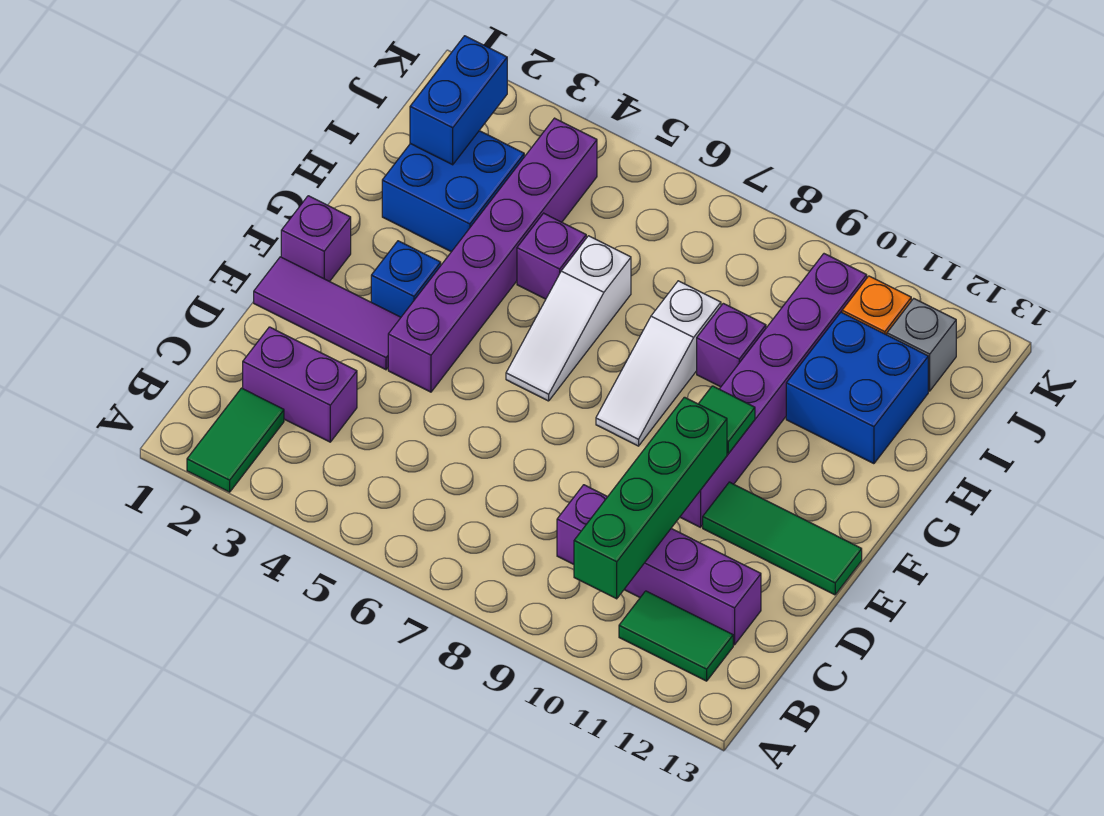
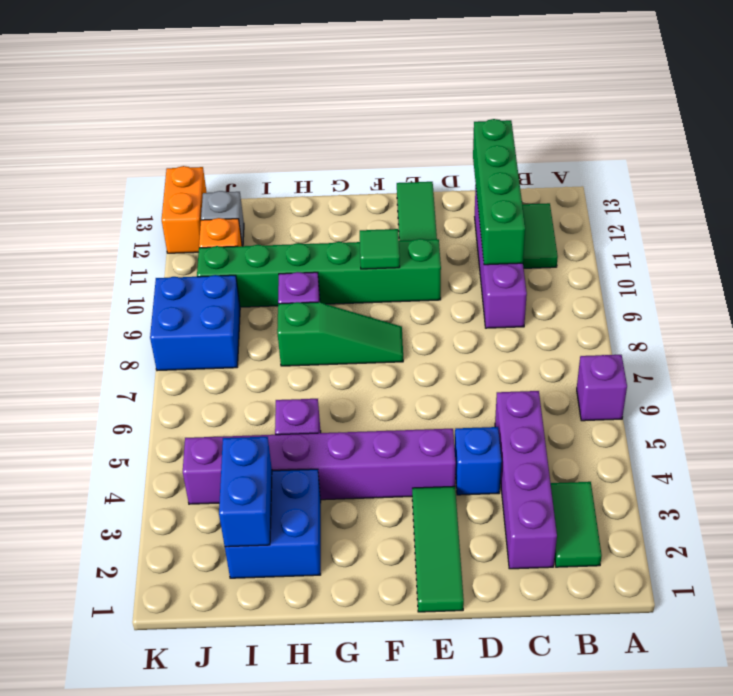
green tile A2:B2 level 1 -> green tile B2:B3 level 1
green brick B10:E10 level 2 -> green brick C10:C13 level 2
purple brick C2:C3 level 1 -> purple brick C2:C5 level 1
purple tile E1:E3 level 1 -> green tile E1:E3 level 1
purple brick E10:J10 level 1 -> green brick E10:J10 level 1
purple brick F1 level 1 -> purple brick A6 level 1
blue brick F3 level 1 -> blue brick D4 level 1
white slope F6:H6 level 1 top H -> none
white slope F8:H8 level 1 top H -> green slope F8:H8 level 1 top H
blue brick H11:I12 level 1 -> blue brick J8:K9 level 1
blue brick I2:J2 level 2 -> blue brick I2:I3 level 2
none -> orange brick K12:K13 level 1

